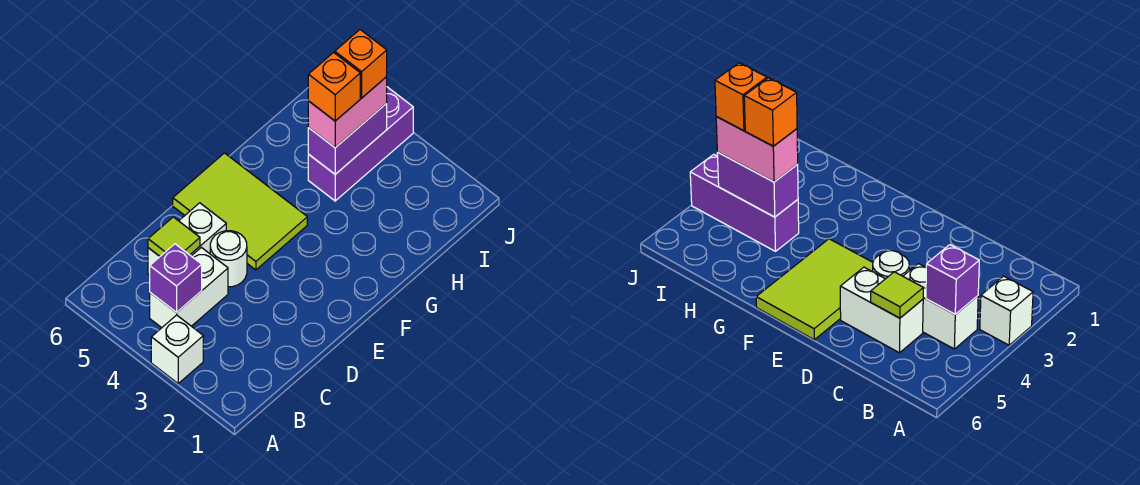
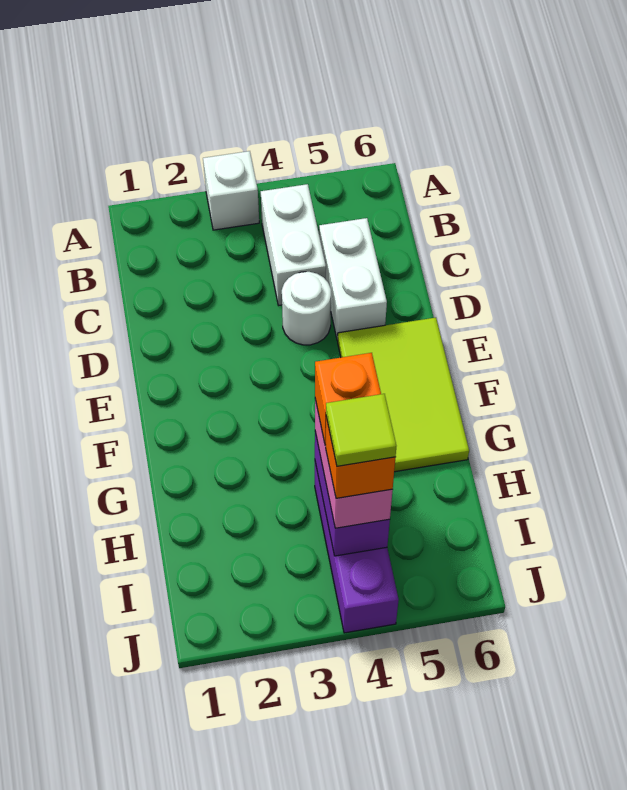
purple brick B4 level 2 -> none
lime tile C5 level 2 -> lime tile I4 level 5
lime tile E4:F6 level 1 -> lime tile E5:G6 level 1

